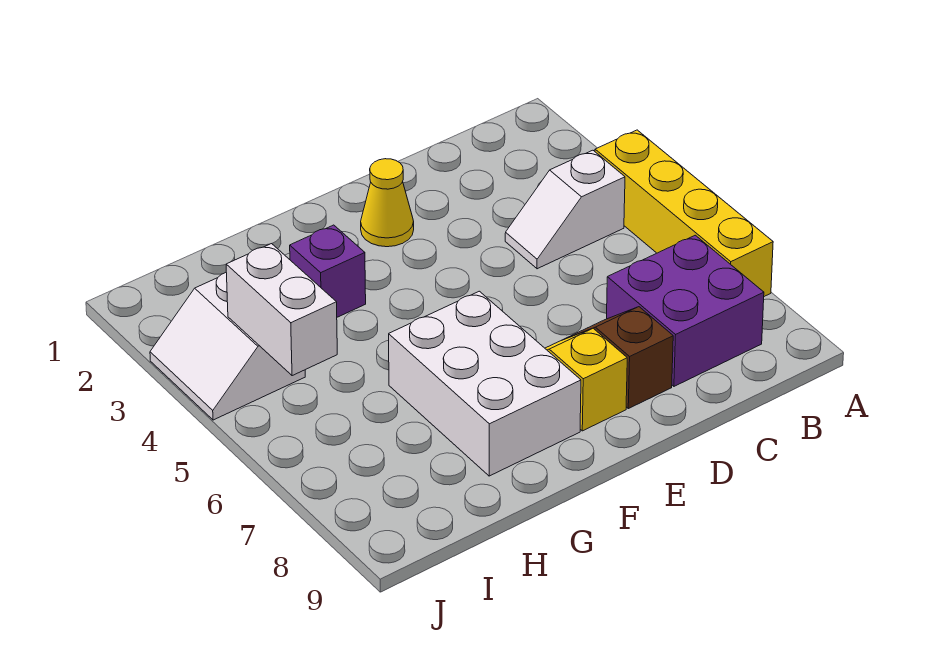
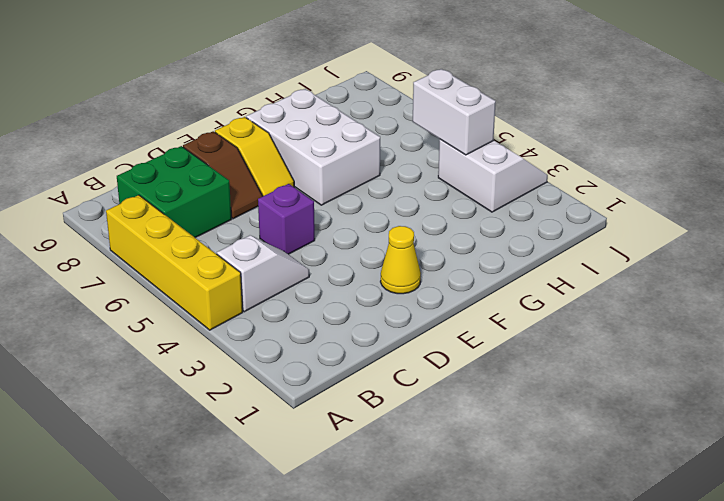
purple brick B7:C8 level 1 -> green brick B7:C8 level 1
purple brick G3 level 1 -> purple brick D5 level 1

